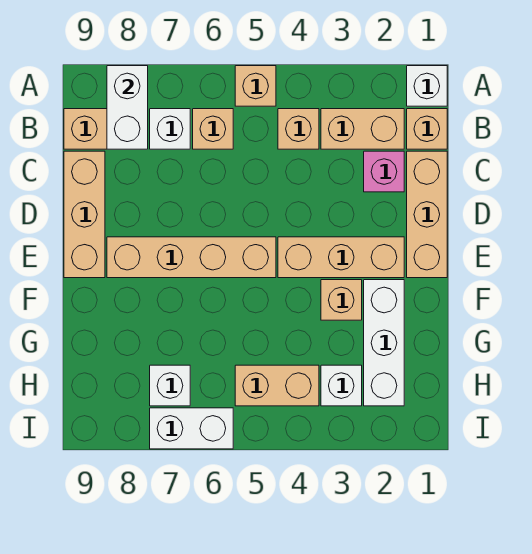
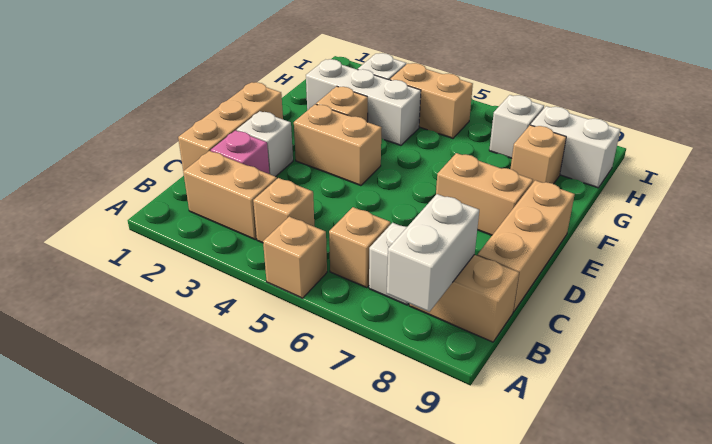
white brick A1 level 1 -> white brick D2 level 1
tan brick B1 level 1 -> tan brick G8 level 1
tan brick E2:E4 level 1 -> tan brick E3:E4 level 1
tan brick E5:E8 level 1 -> tan brick E7:E8 level 1
white brick F2:H2 level 1 -> white brick G2:G4 level 1
white brick I6:I7 level 1 -> white brick H8:H9 level 1

